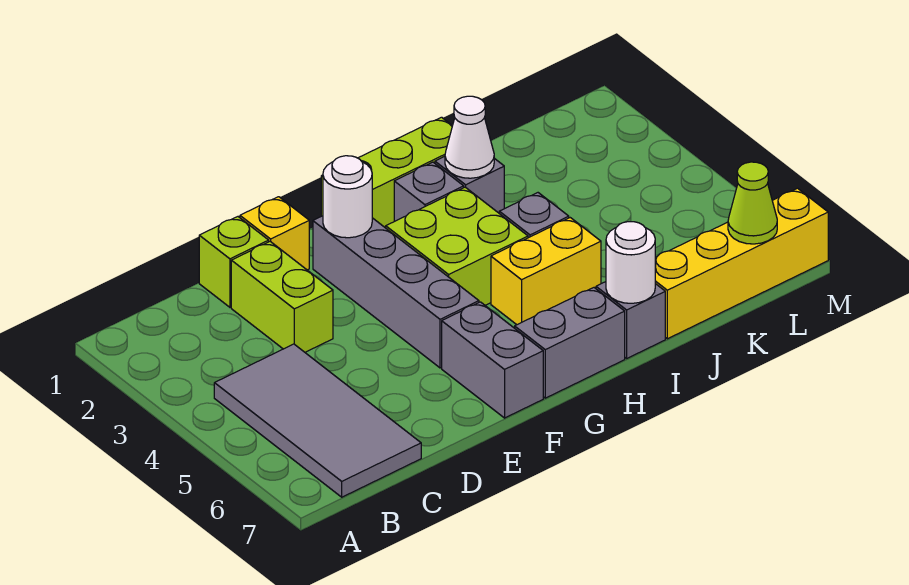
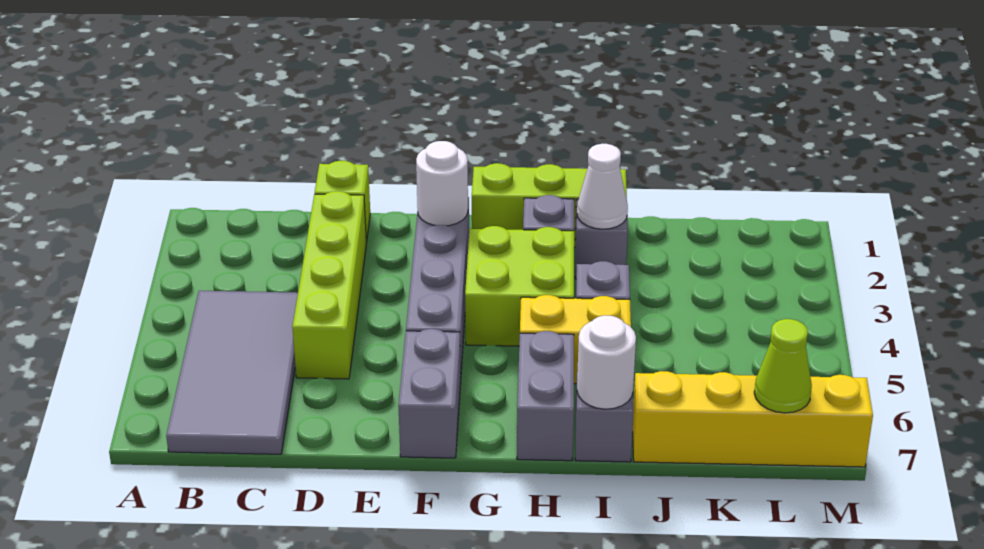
lime brick D2:D3 level 1 -> lime brick D2:D5 level 1
yellow brick E1 level 1 -> none
grey brick G7:H7 level 1 -> grey brick H6:H7 level 1

